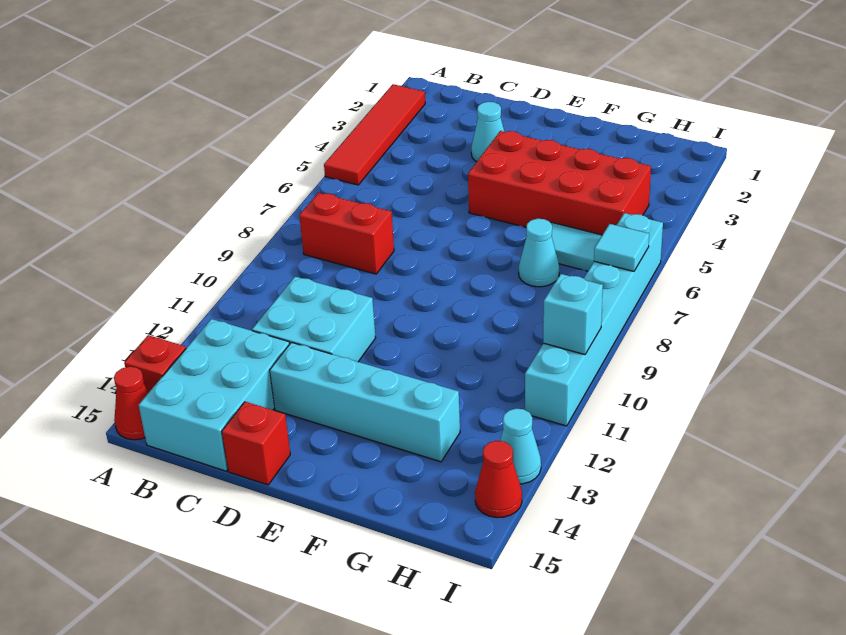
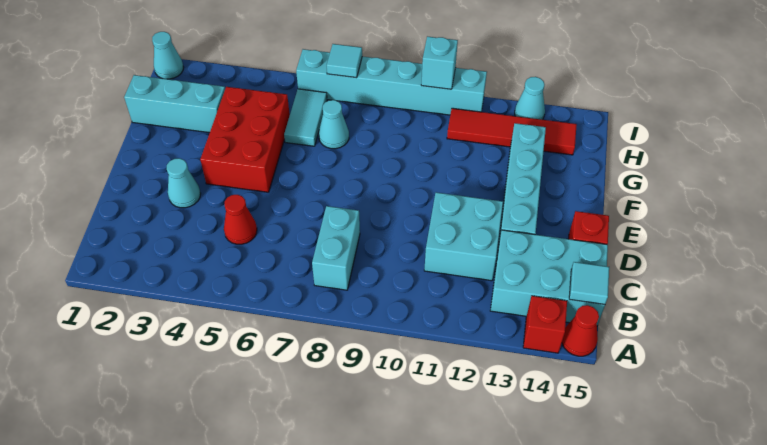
red tile A2:A5 level 1 -> red tile H11:H14 level 1
red brick B8:C8 level 1 -> cyan brick B8:C8 level 1
none -> cyan tile B15 level 2
red brick E4:H5 level 1 -> red brick E4:G5 level 1
none -> cyan brick G1:G3 level 1
none -> cyan cone I1 level 1
red cone I14 level 1 -> red cone C5 level 1

